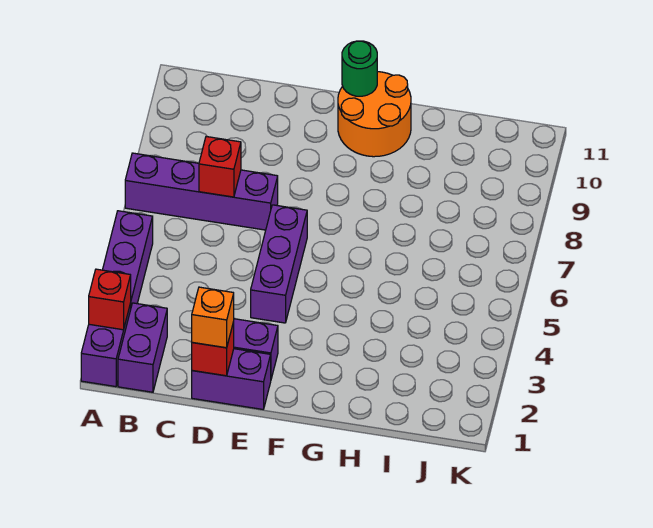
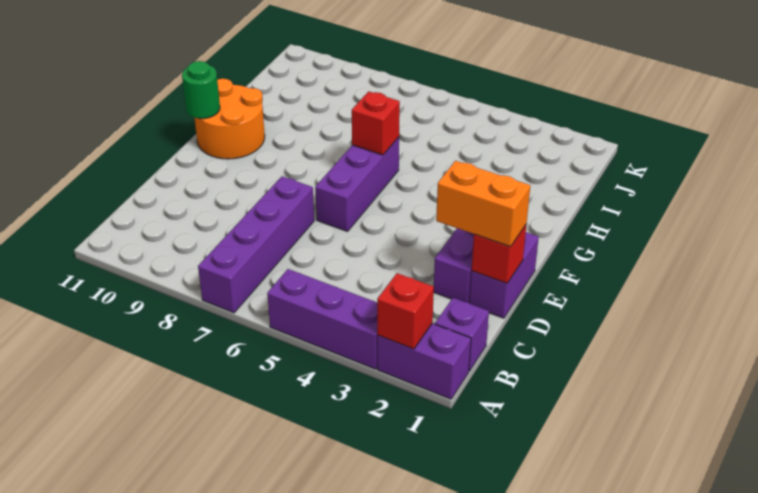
purple brick B1:B2 level 1 -> purple brick B1 level 1
red brick C7 level 2 -> red brick G6 level 2
orange brick D1 level 3 -> orange brick D1:D2 level 3
purple brick E4:E6 level 1 -> purple brick E6:G6 level 1

